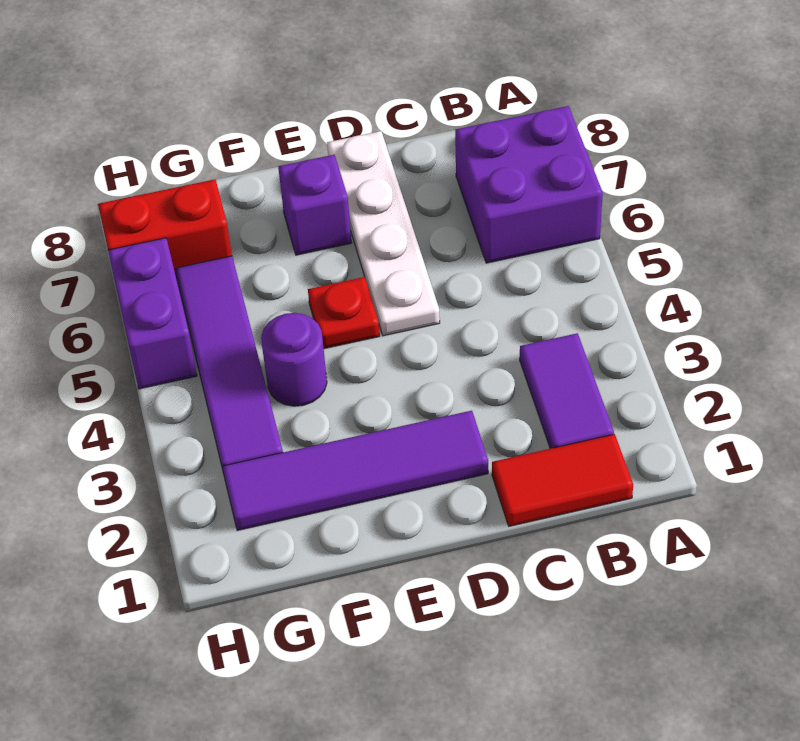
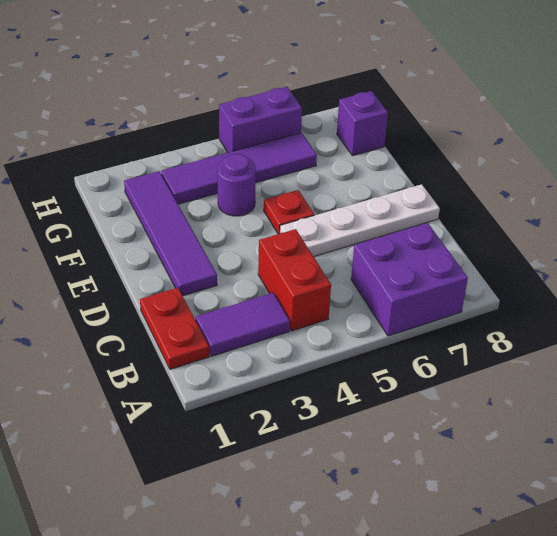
red tile B1:C1 level 1 -> red plate B1:C1 level 1
purple brick E7 level 1 -> purple brick G8 level 1
red brick G7:H7 level 1 -> red brick B4:C4 level 1

